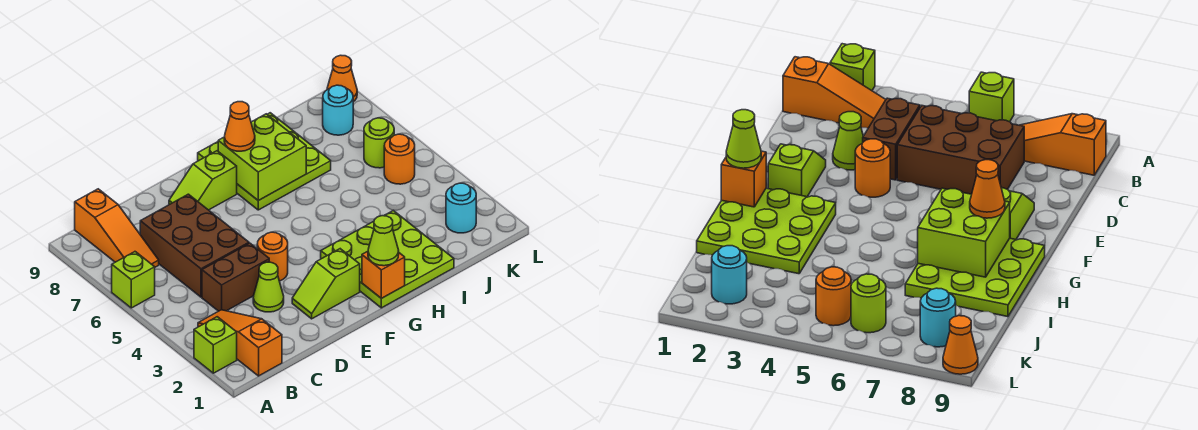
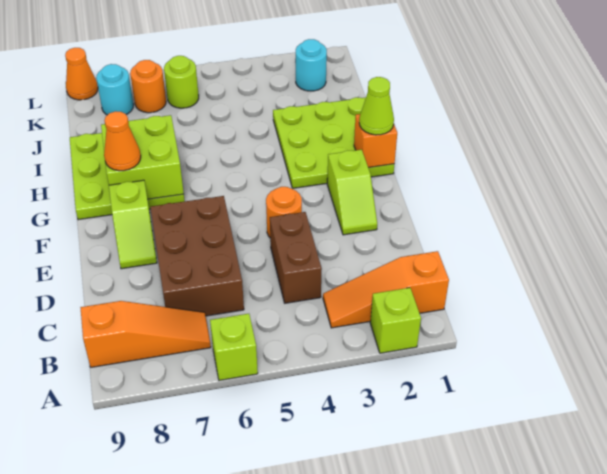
brown brick C5:D7 level 1 -> brown brick C6:E7 level 1
lime cone D3 level 1 -> none
orange round brick K5 level 1 -> orange round brick K7 level 1

